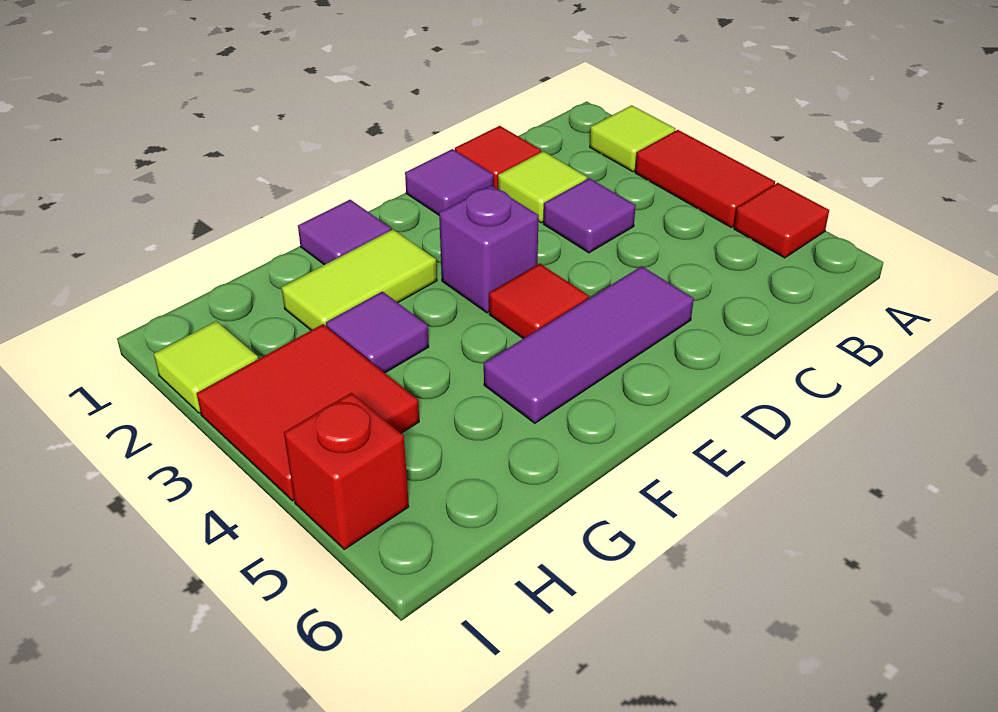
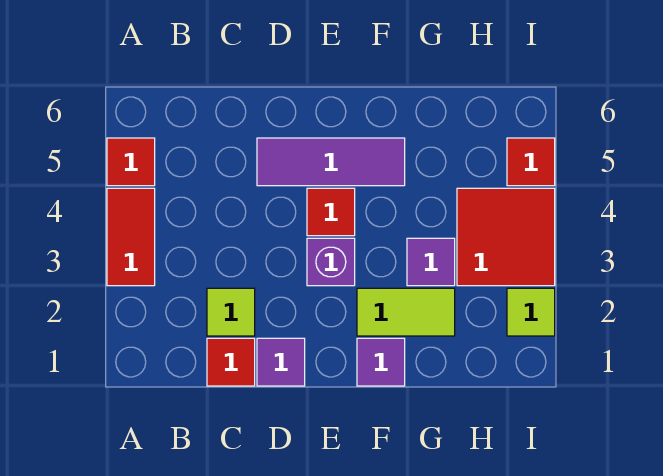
lime tile A2 level 1 -> none
purple tile C3 level 1 -> none
red brick I5 level 1 -> red tile I5 level 1

